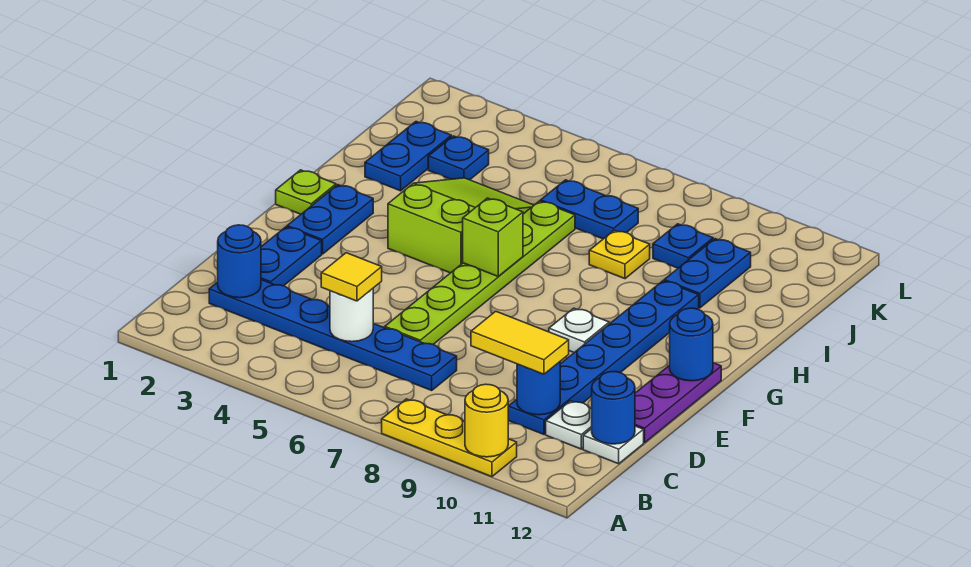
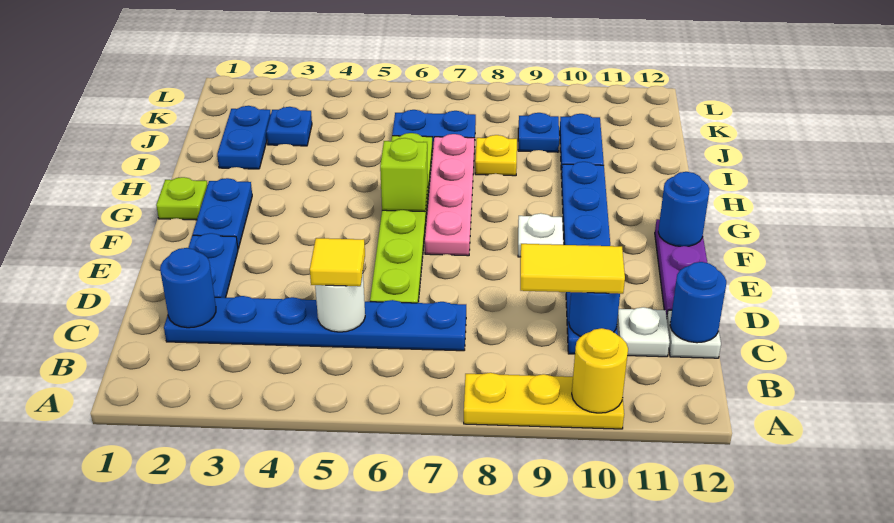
none -> pink plate F7:I7 level 1
lime slope G4:I5 level 1 top G -> none

